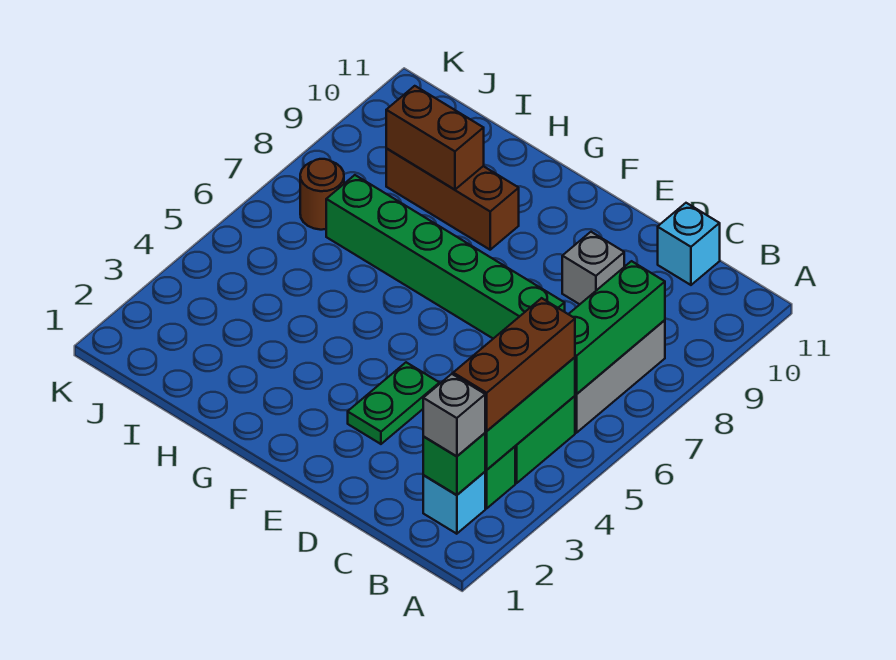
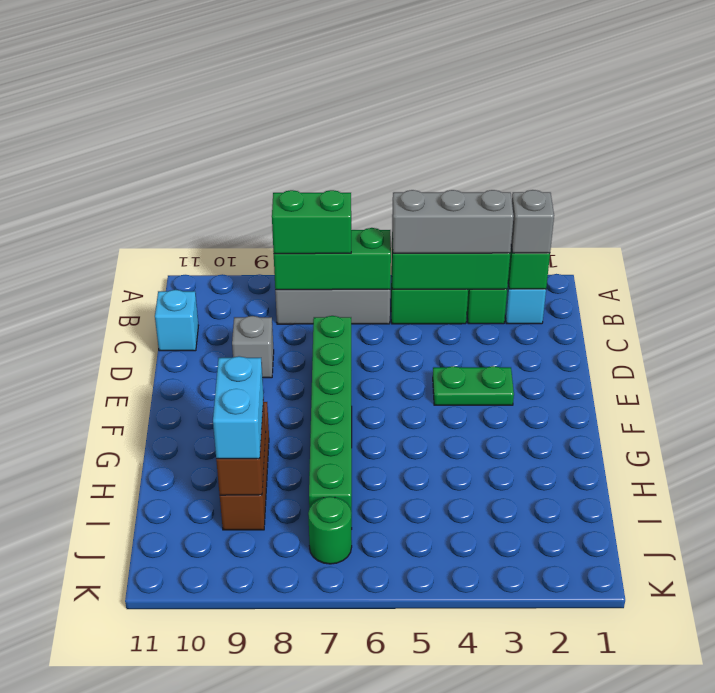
brown brick B3:B5 level 3 -> grey brick B3:B5 level 3
none -> green brick B7:B8 level 3
none -> cyan brick H9:I9 level 3
brown round brick J7 level 1 -> green round brick J7 level 1

